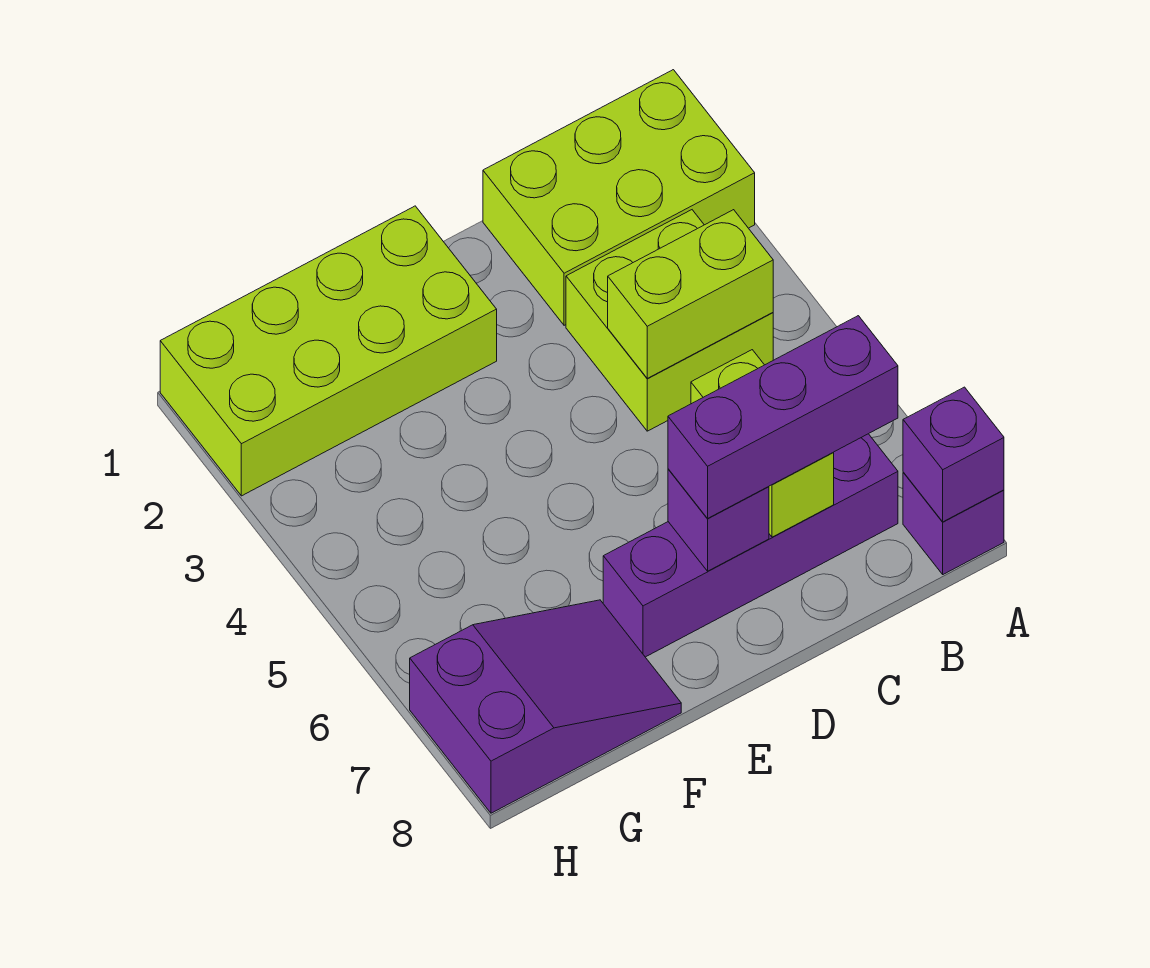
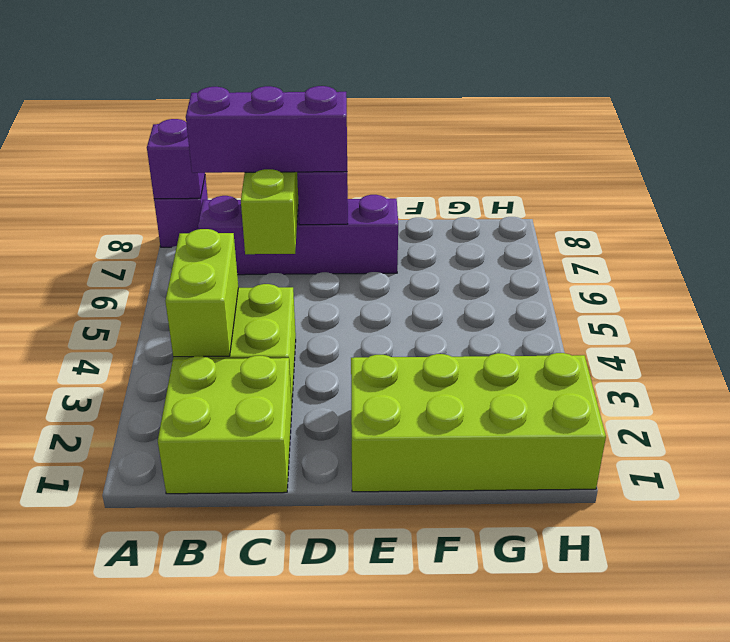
lime brick A1:C2 level 1 -> lime brick B1:C2 level 1
lime brick B4:C4 level 2 -> lime brick B3:B4 level 2
purple slope F7:H8 level 1 top H -> none

